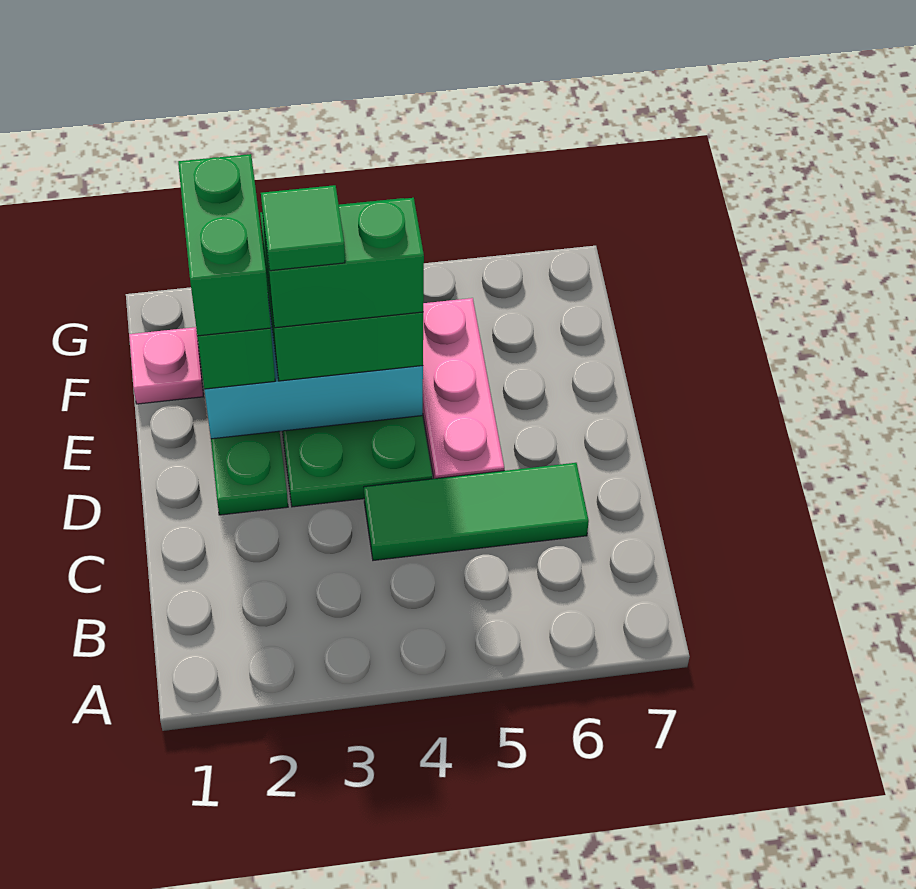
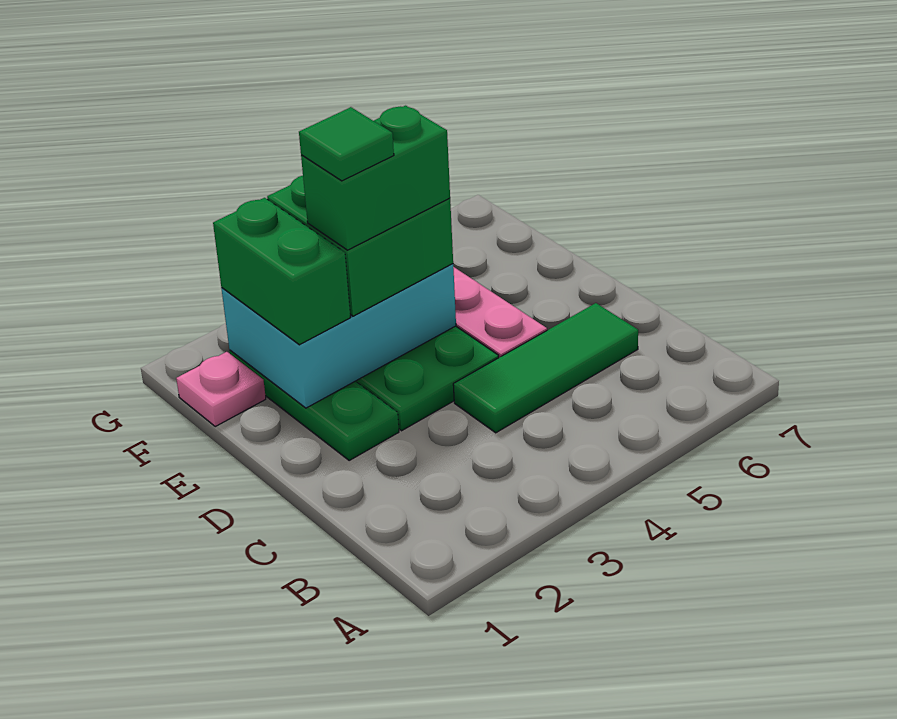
green brick E2:F2 level 4 -> none

